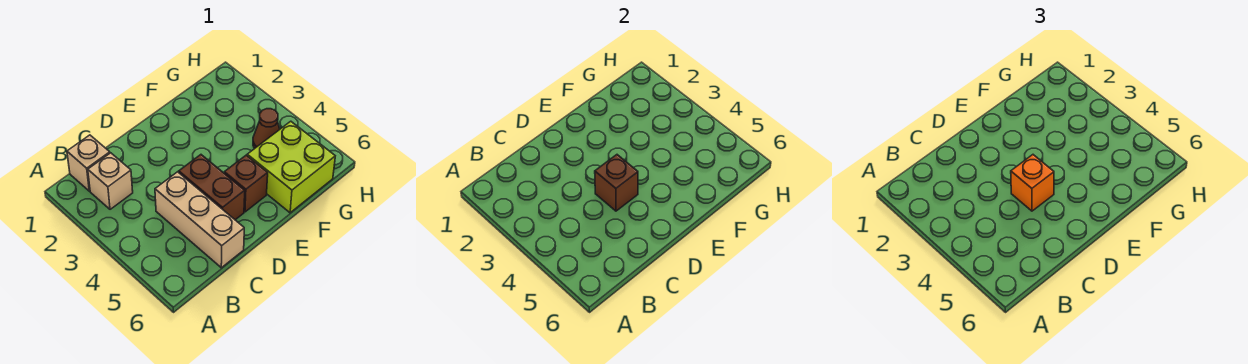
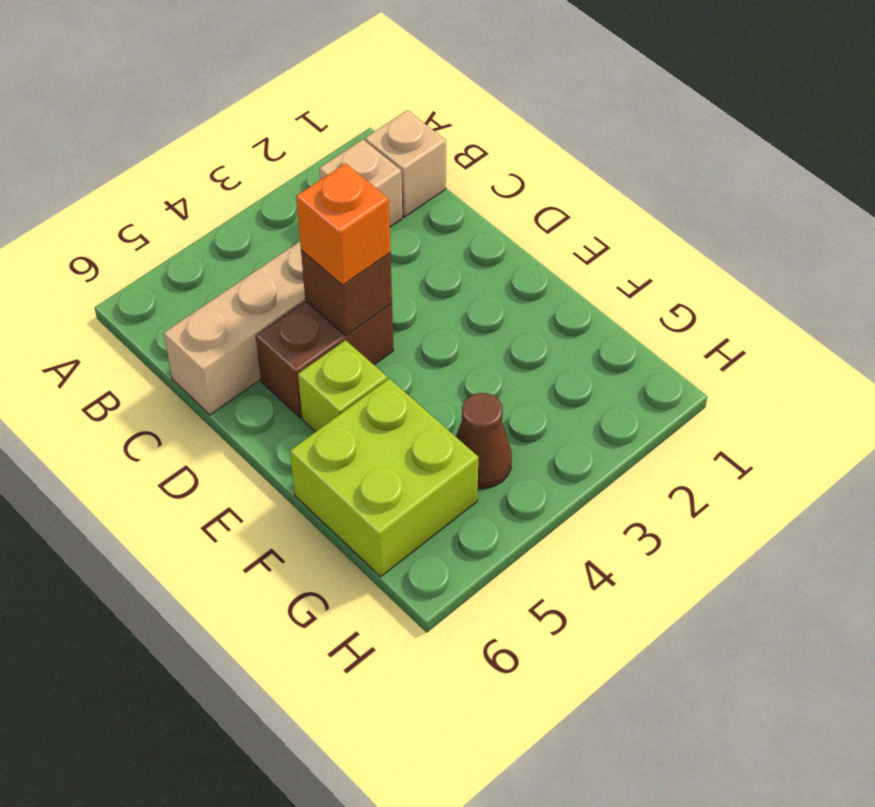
brown brick E5 level 1 -> lime brick E5 level 1

